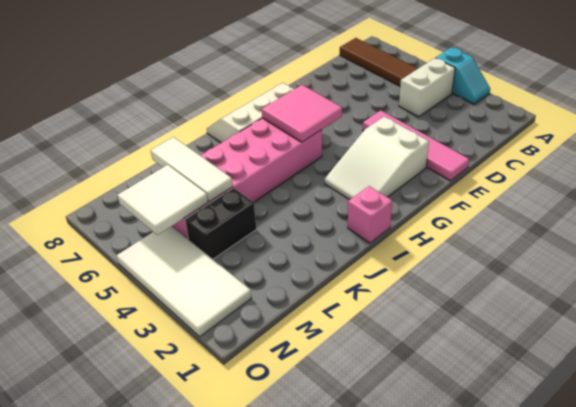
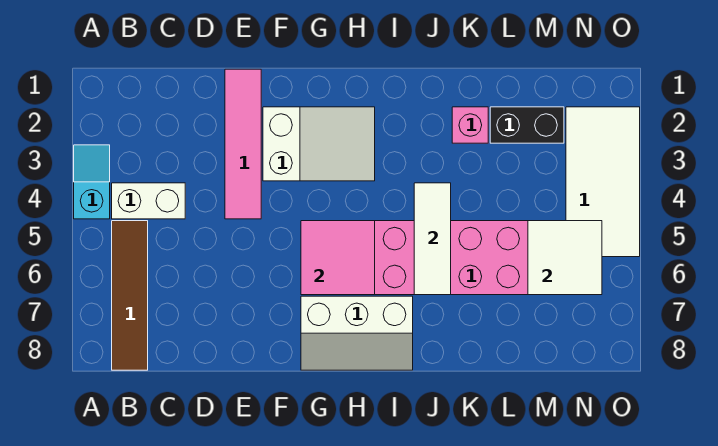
pink brick I1 level 1 -> pink brick K2 level 1
black brick L4:M4 level 1 -> black brick L2:M2 level 1
white tile L5:L7 level 2 -> white tile J4:J6 level 2

